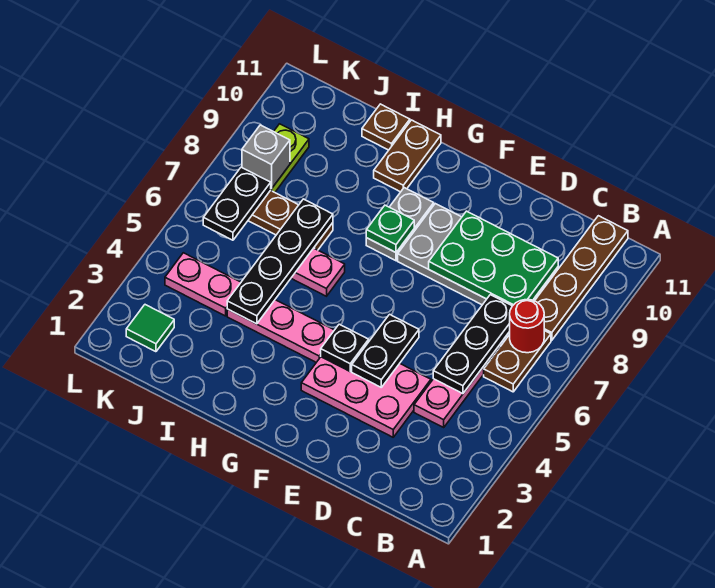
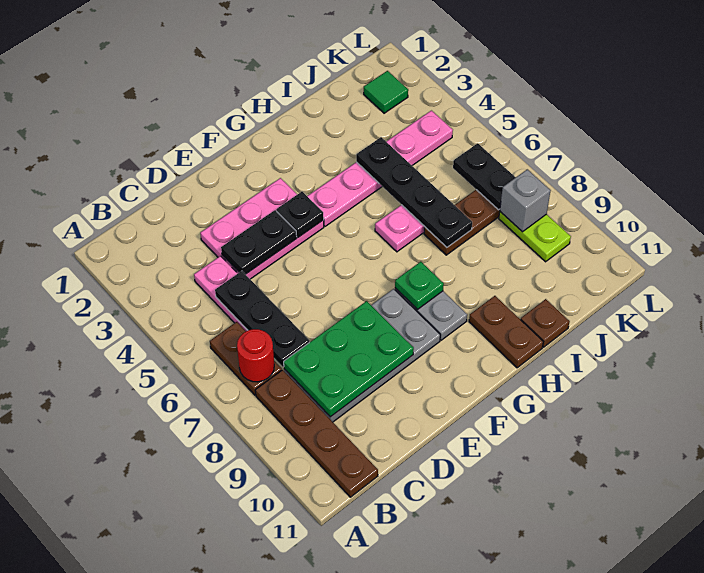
black plate E4:E5 level 2 -> black plate D4:E4 level 2

